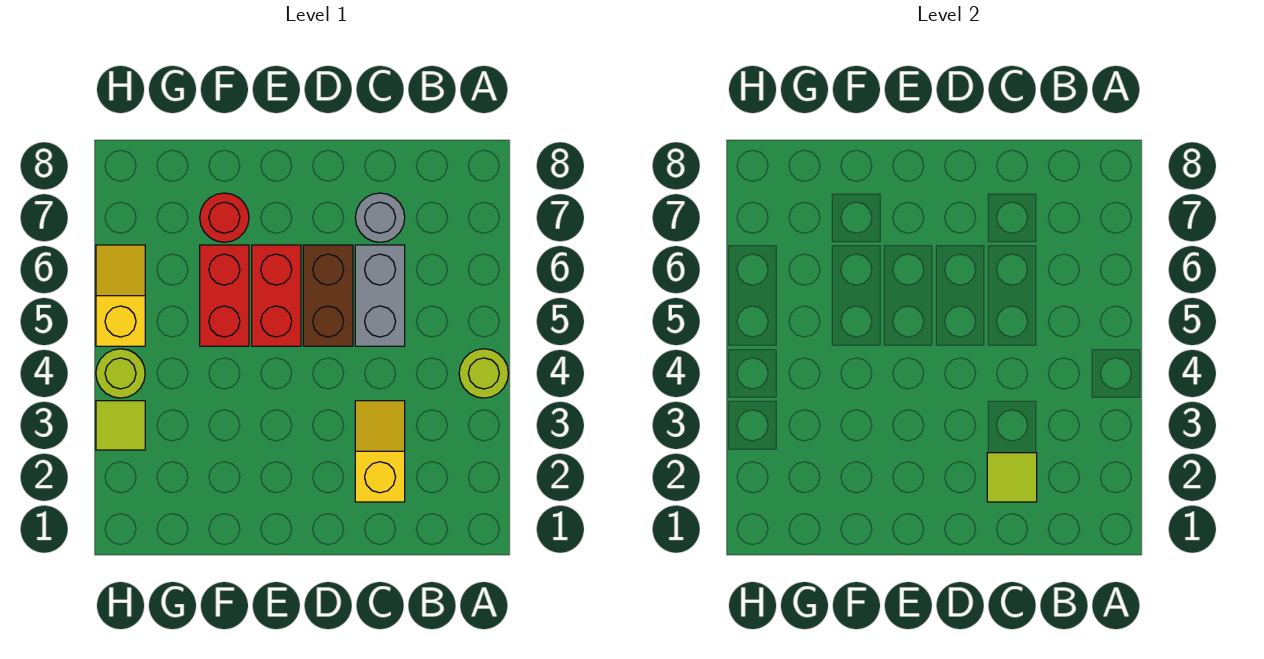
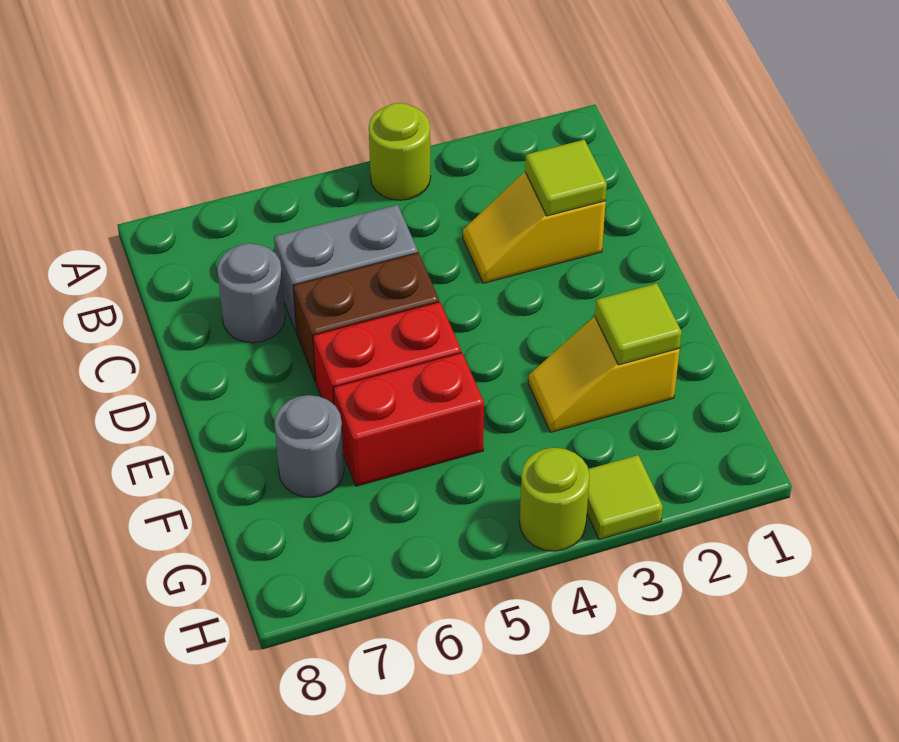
none -> lime tile F2 level 2
red round brick F7 level 1 -> grey round brick F7 level 1
yellow slope H5:H6 level 1 top 5 -> yellow slope F2:F3 level 1 top 2

